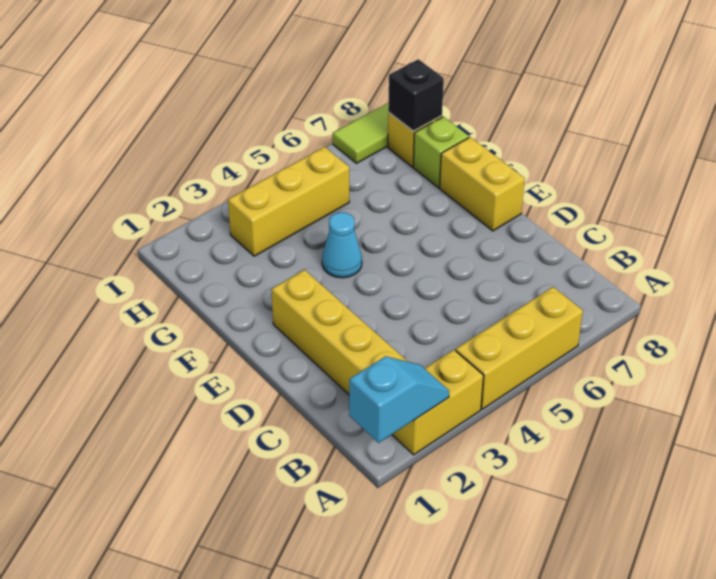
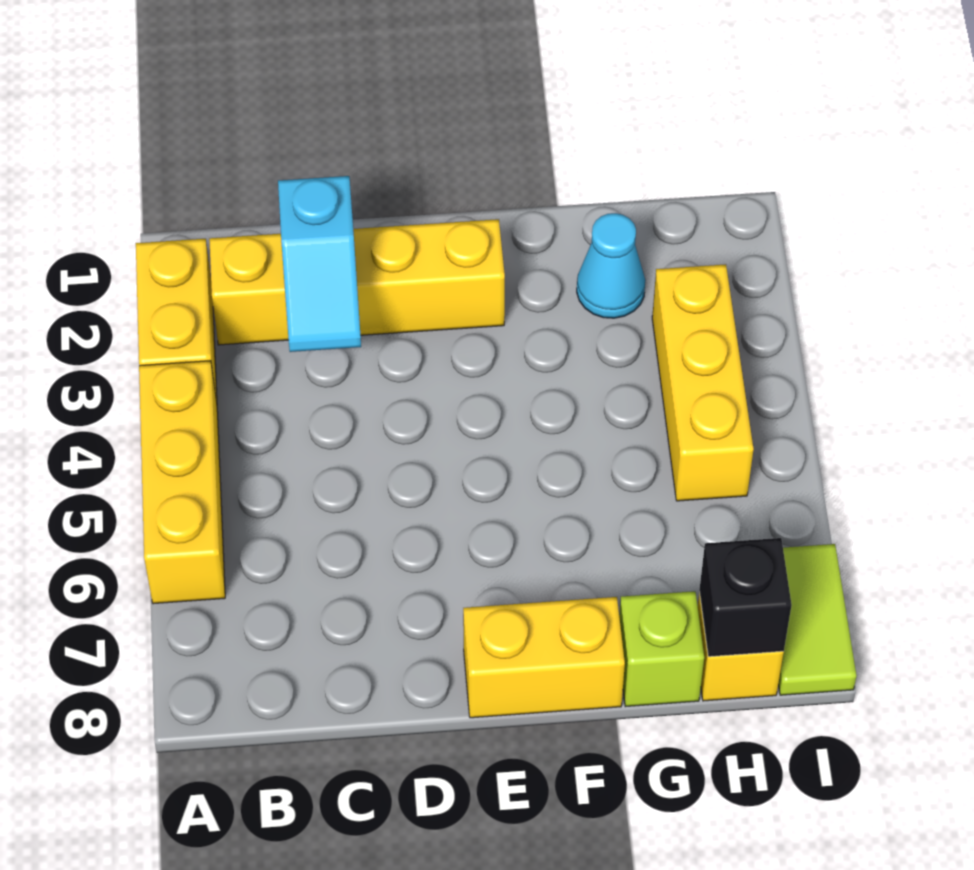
cyan slope A1:A2 level 2 top 1 -> cyan slope C2:C3 level 2 top 2
cyan cone F4 level 1 -> cyan cone G2 level 1

